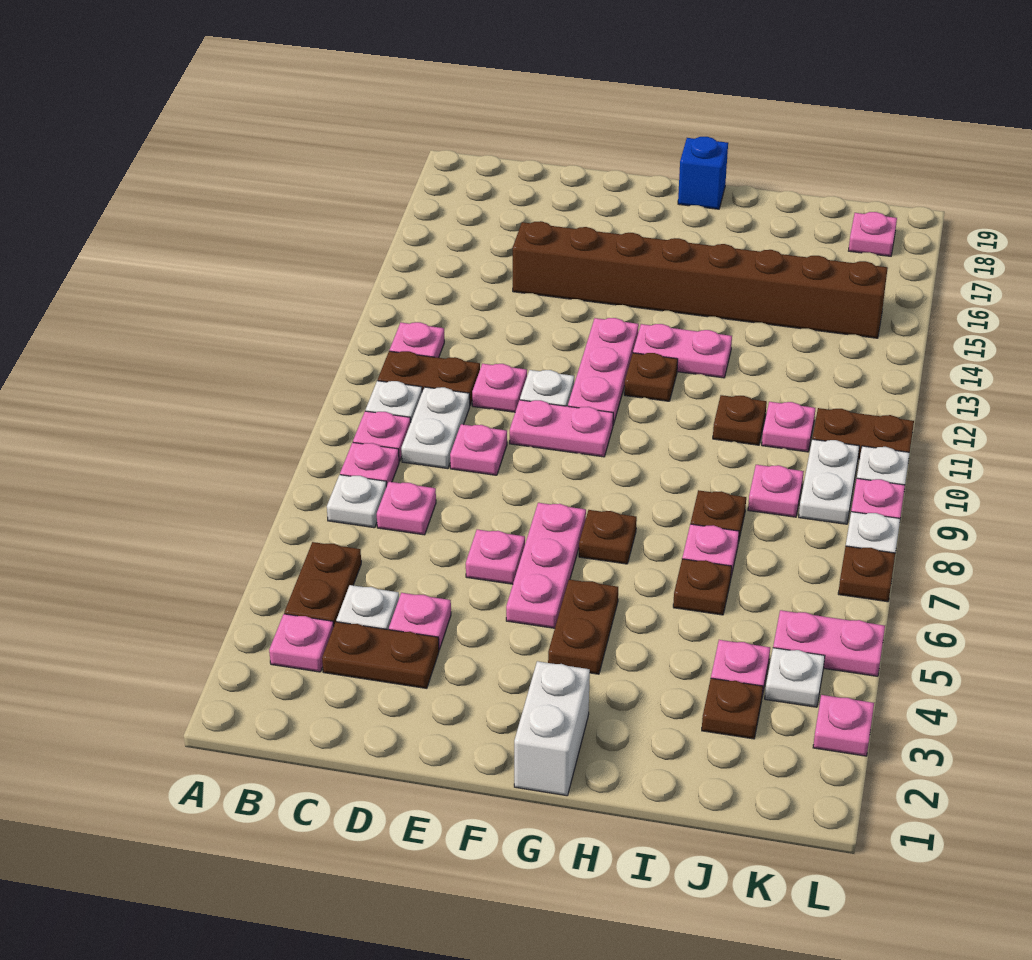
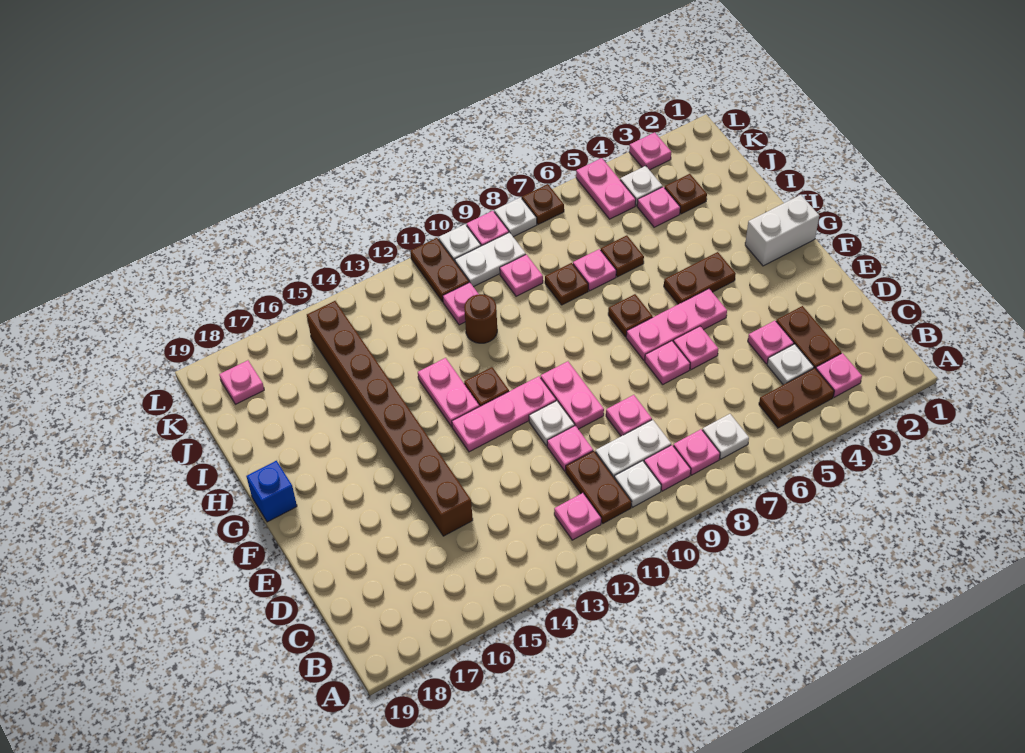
pink plate C7 level 1 -> pink plate E7 level 1
brown plate I11 level 1 -> brown round brick I11 level 1

